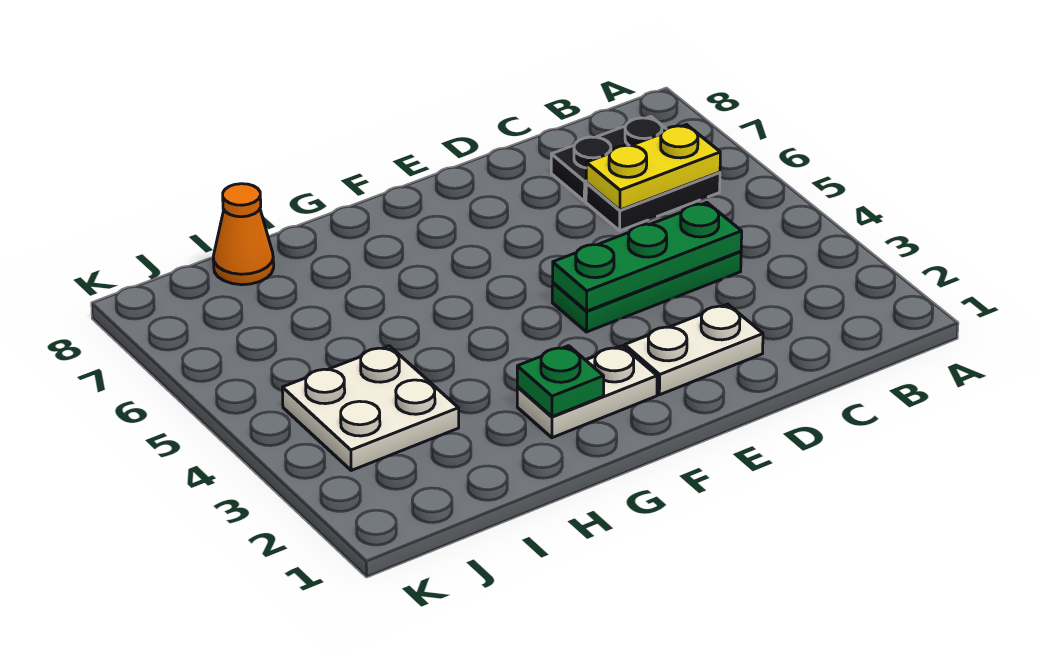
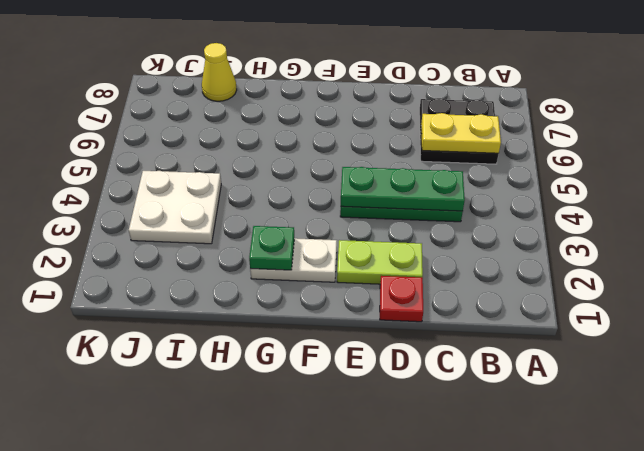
none -> red plate D1 level 1
white plate D2:E2 level 1 -> lime plate D2:E2 level 1
orange cone I8 level 1 -> yellow cone I8 level 1

